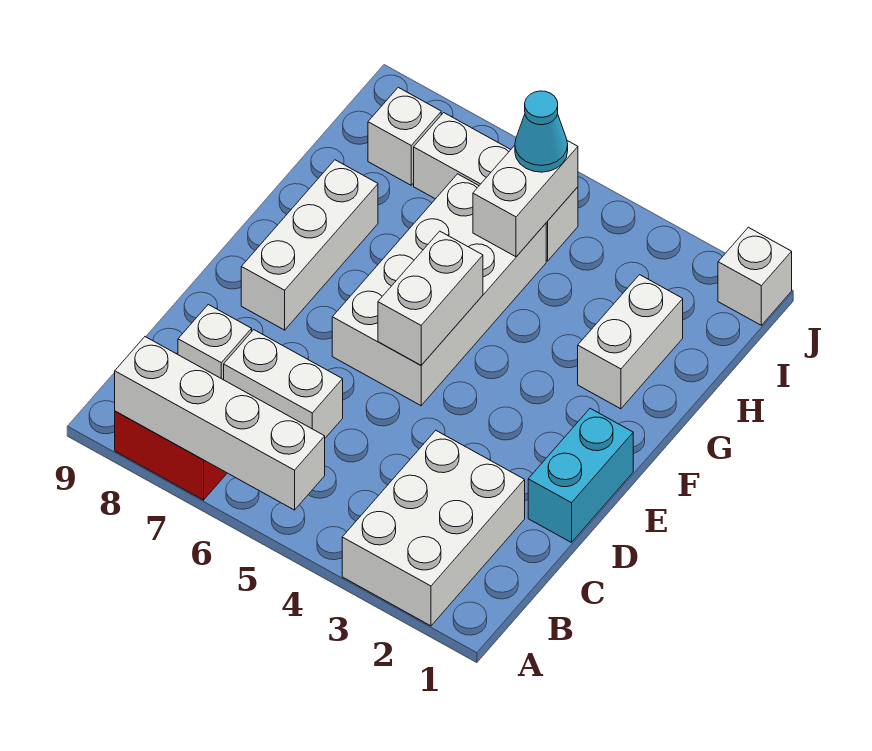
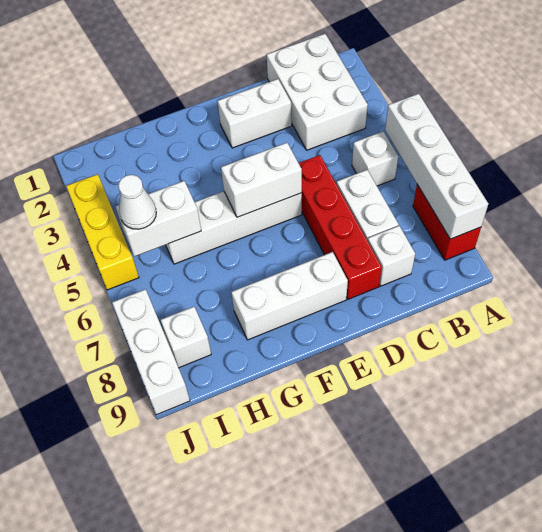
white brick A2:C3 level 1 -> white brick B1:C3 level 1
cyan brick D1:E1 level 1 -> none
none -> red brick D5:D8 level 1
white brick E5:H6 level 1 -> white brick E5:H5 level 1
white brick G2:H2 level 1 -> white brick D2:E2 level 1
white brick I5:I7 level 1 -> white brick J7:J9 level 1
cyan cone I5 level 3 -> white cone I5 level 3
white brick J1 level 1 -> white brick B5 level 1
none -> yellow brick J3:J5 level 1

